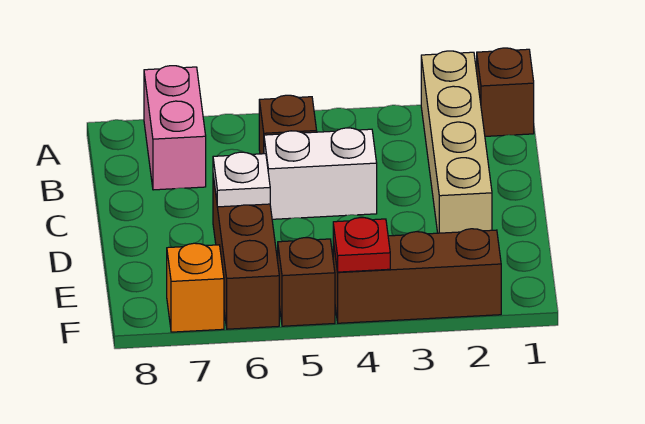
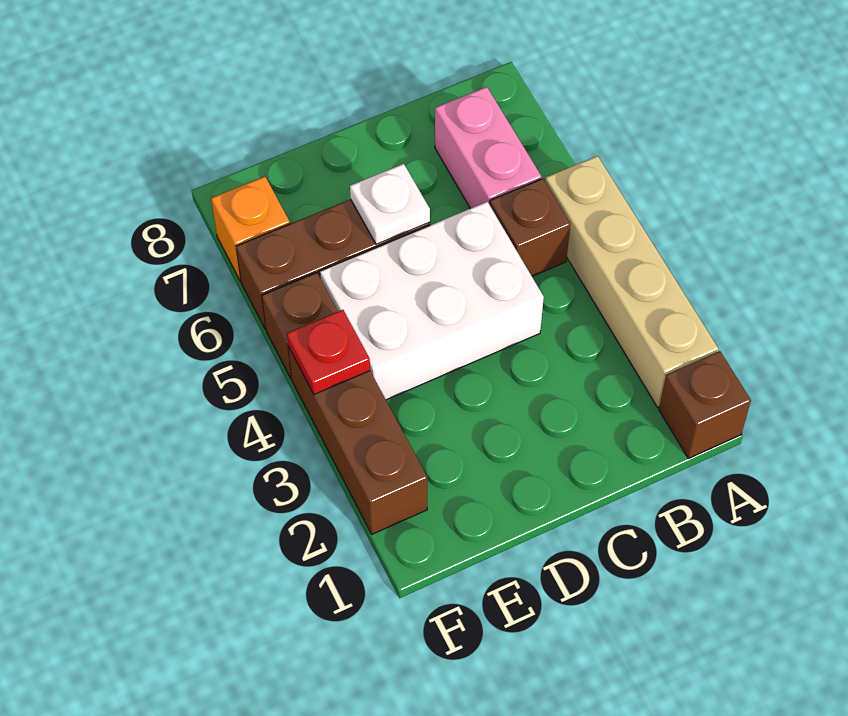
tan brick A2:D2 level 1 -> tan brick A2:A5 level 1
pink brick A7:B7 level 1 -> pink brick B6:B7 level 1
white brick C4:C5 level 1 -> white brick C4:E5 level 1

